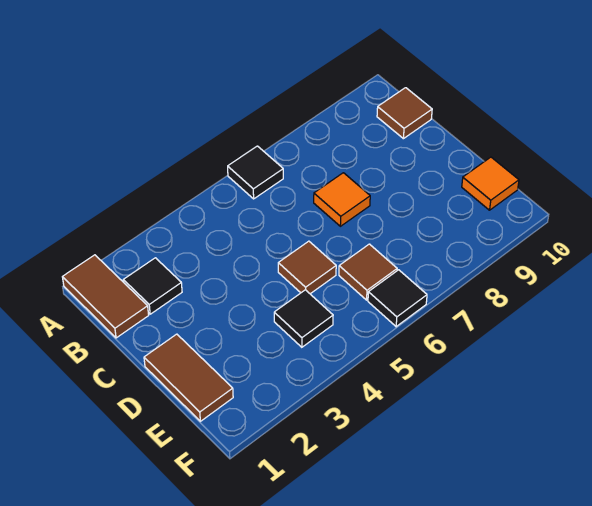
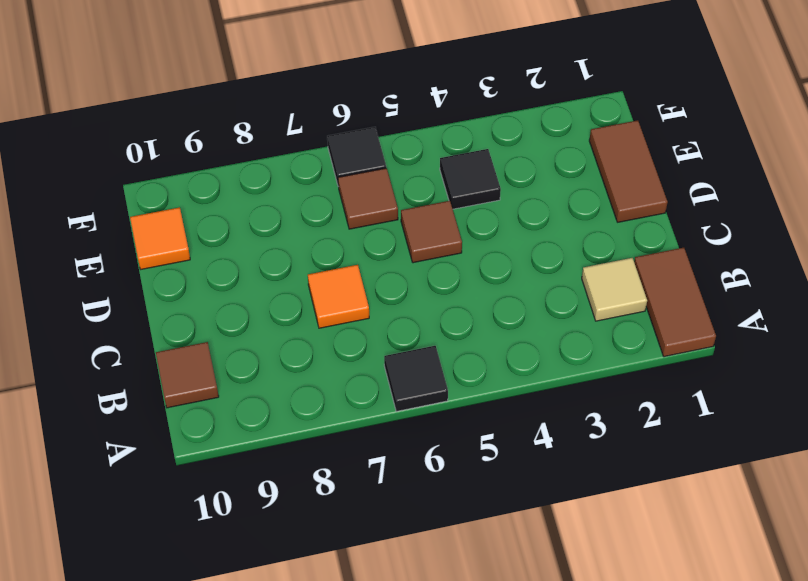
black tile B2 level 1 -> tan tile B2 level 1

